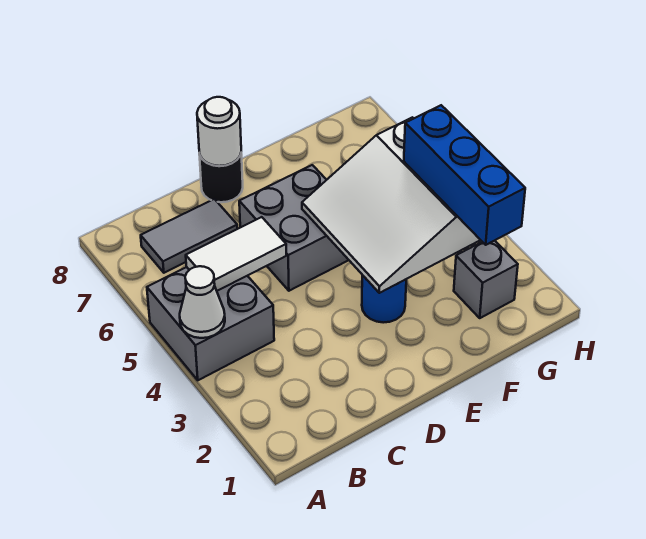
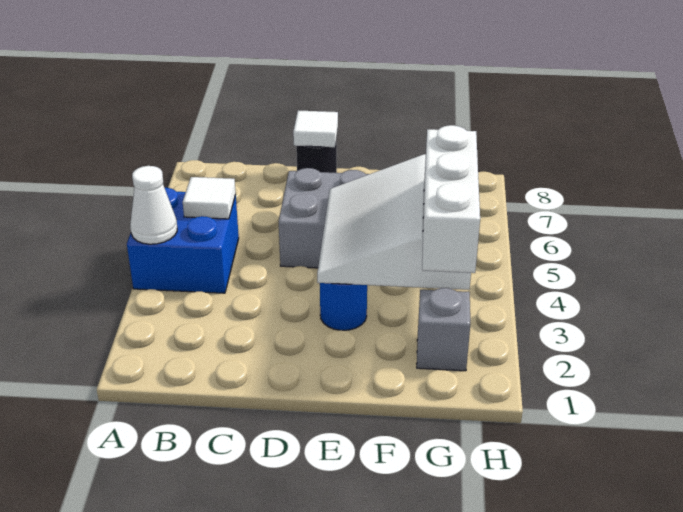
grey brick A4:B5 level 1 -> blue brick A4:B5 level 1
white tile B5:C5 level 2 -> white tile B5 level 2
grey tile B7:C7 level 1 -> none
white round brick D8 level 2 -> white tile D8 level 2
blue brick G2:G4 level 3 -> white brick G2:G4 level 3

